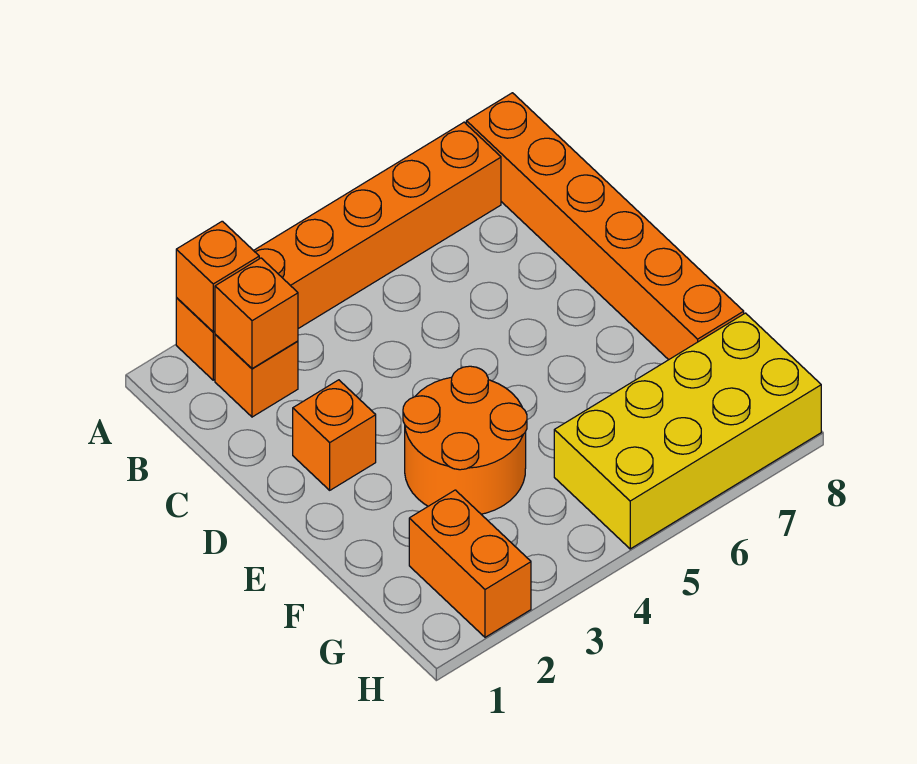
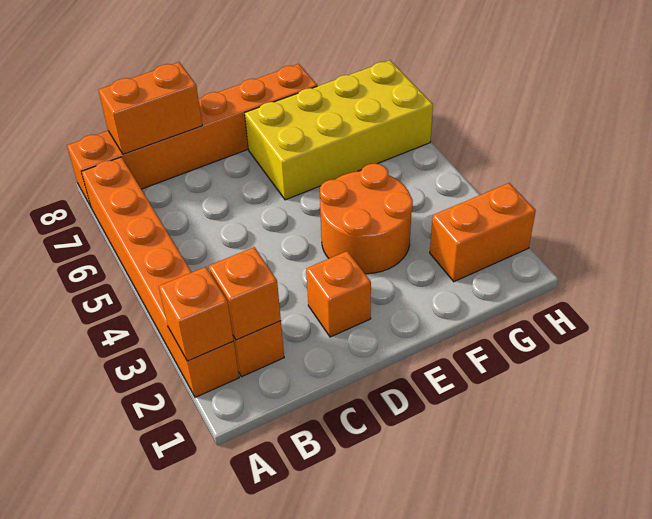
none -> orange brick B8:C8 level 2
yellow brick G5:H8 level 1 -> yellow brick E6:H7 level 1

